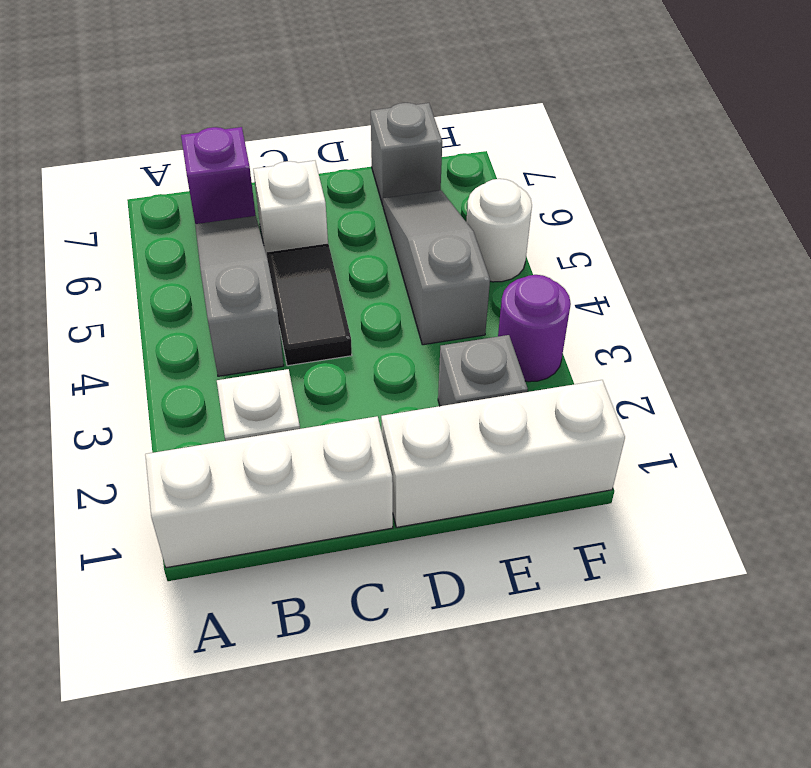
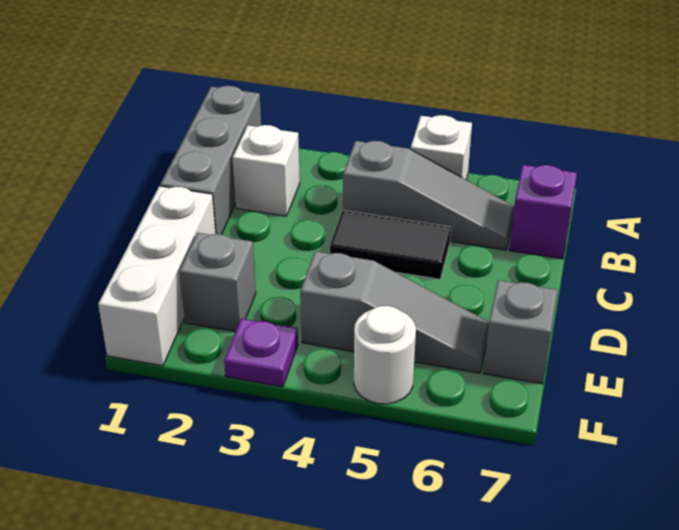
white brick A1:C1 level 1 -> grey brick A1:C1 level 1
white brick C6 level 1 -> white brick A5 level 1
purple round brick F3 level 1 -> purple plate F3 level 1

